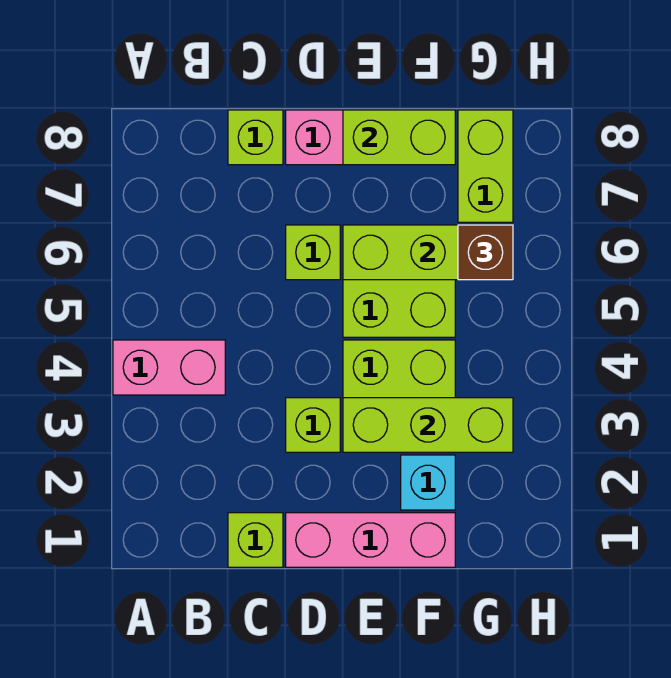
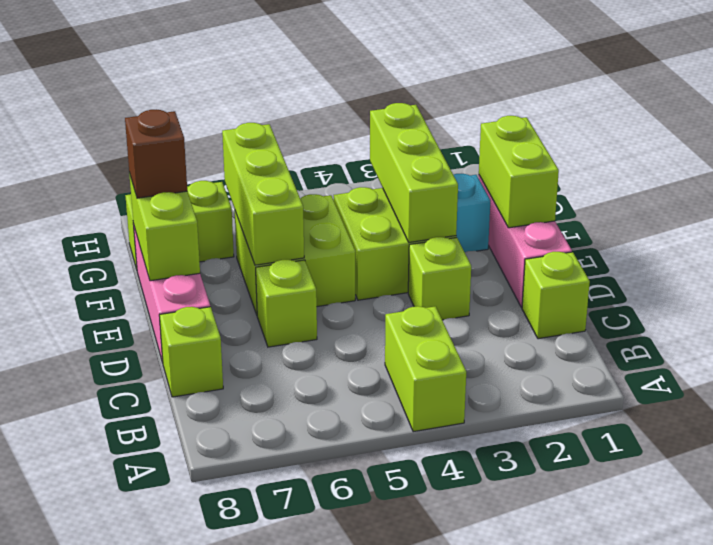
pink brick A4:B4 level 1 -> lime brick A4:B4 level 1
none -> lime brick E1:F1 level 2
brown brick G6 level 3 -> brown brick F8 level 3

